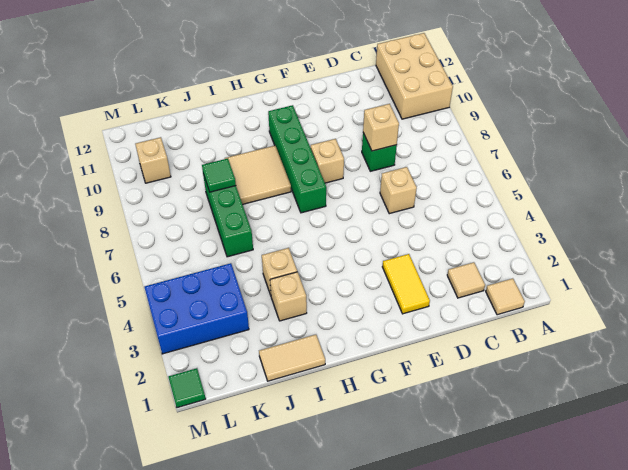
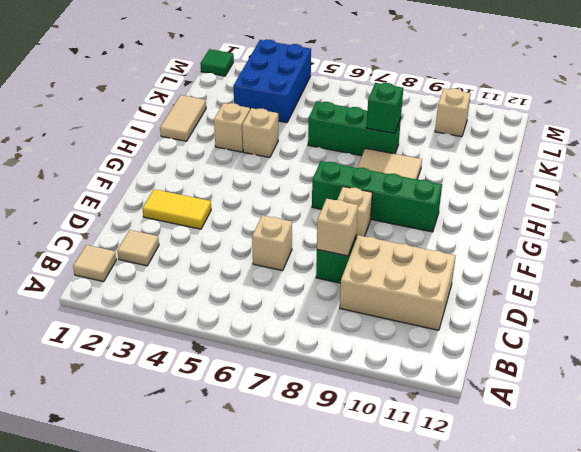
tan brick A10:B12 level 1 -> tan brick C9:D11 level 1
green tile J8 level 2 -> green brick J8 level 2

